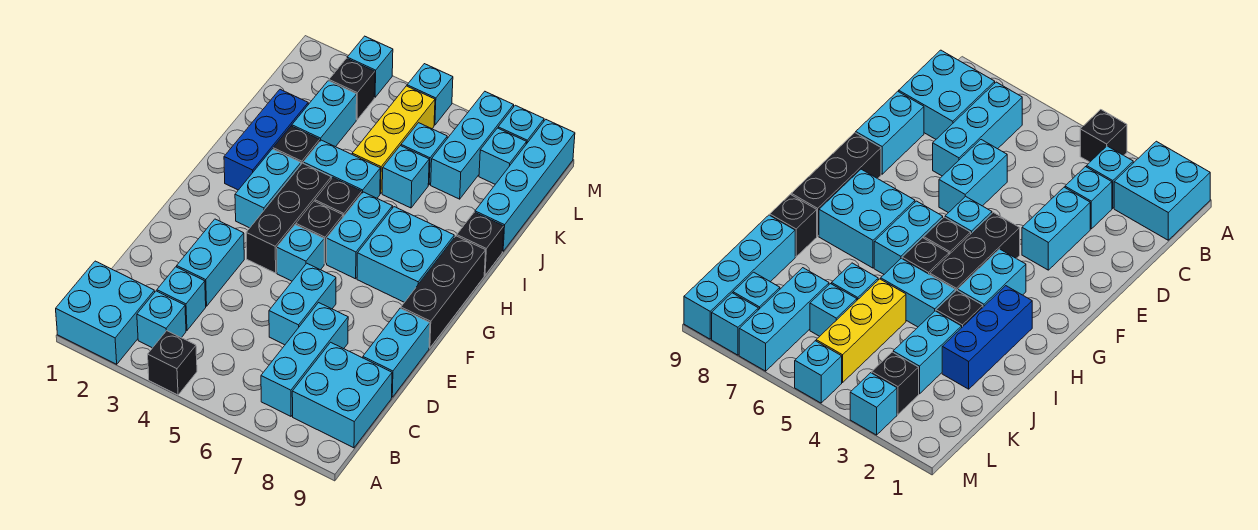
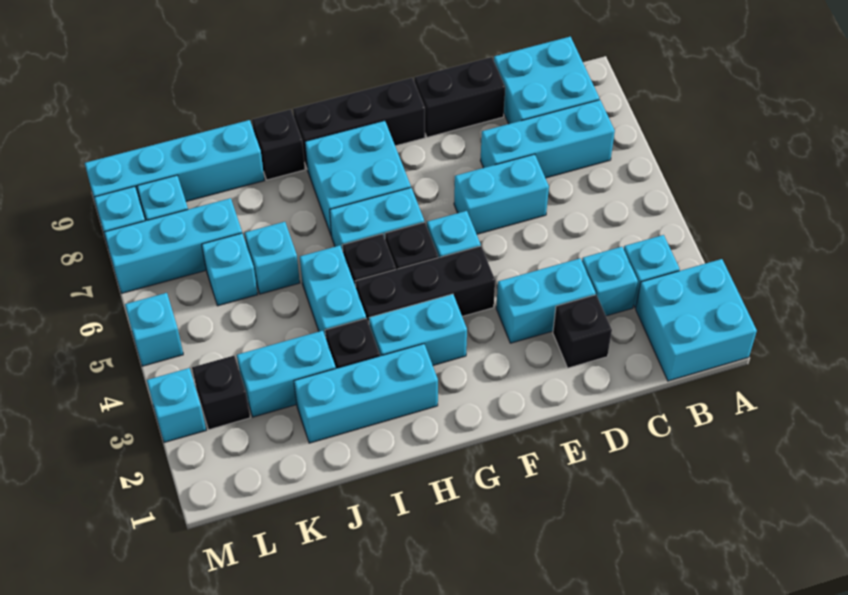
black brick A4 level 1 -> black brick D2 level 1
cyan brick D9:E9 level 1 -> black brick D9:E9 level 1
blue brick H2:J2 level 1 -> cyan brick H2:J2 level 1
yellow brick J5:L5 level 1 -> none

